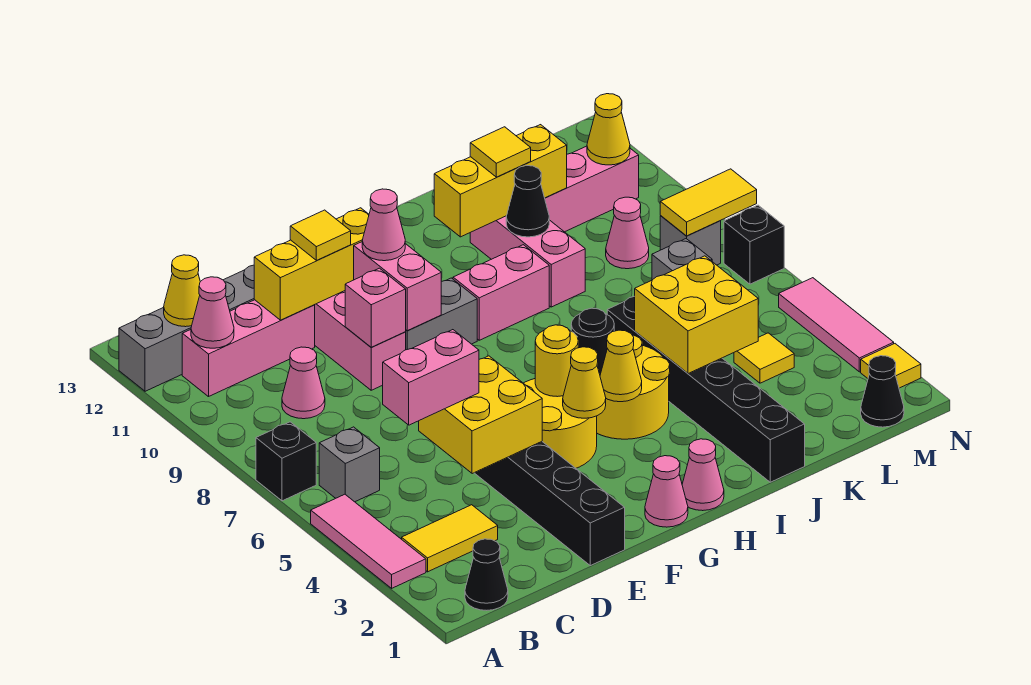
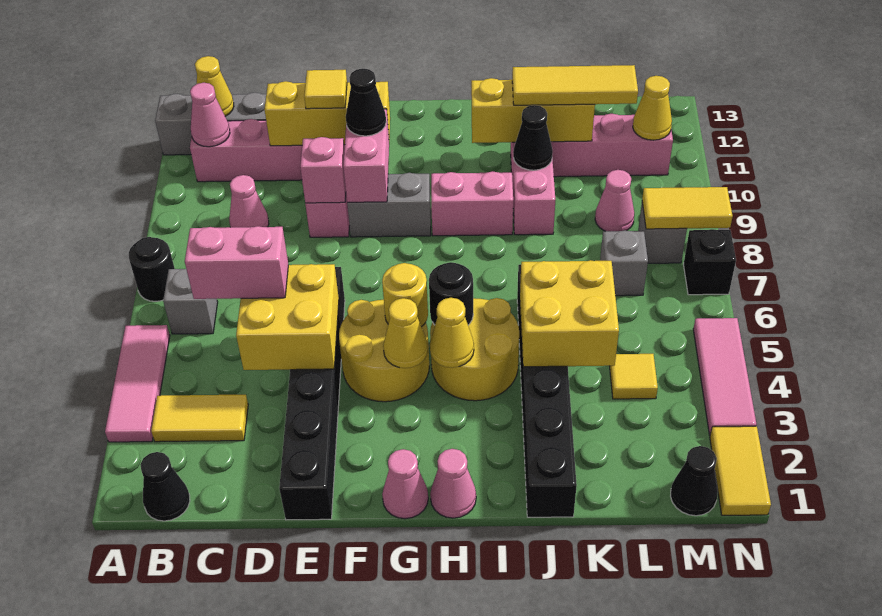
black brick A7 level 1 -> black round brick A7 level 1
pink cone F10 level 3 -> black cone F10 level 3
yellow tile J11 level 3 -> yellow tile J11:L11 level 3
yellow tile N2 level 1 -> yellow tile N1:N2 level 1

